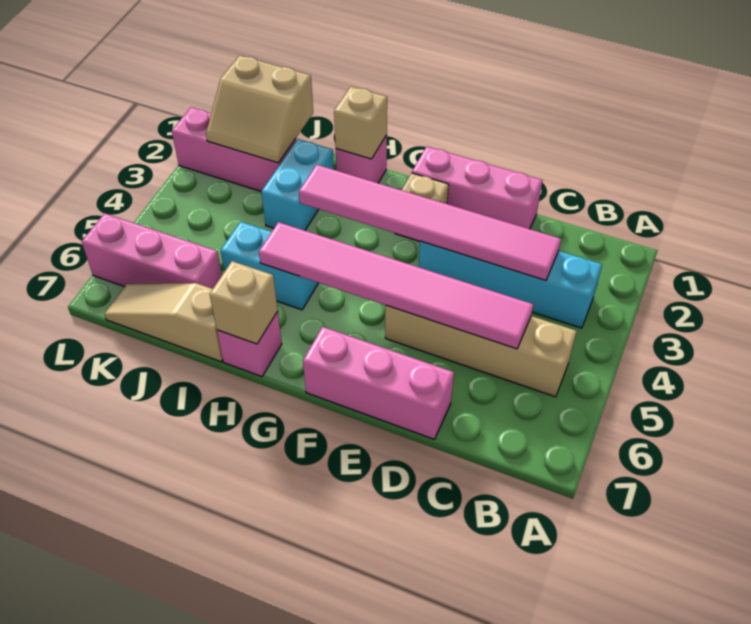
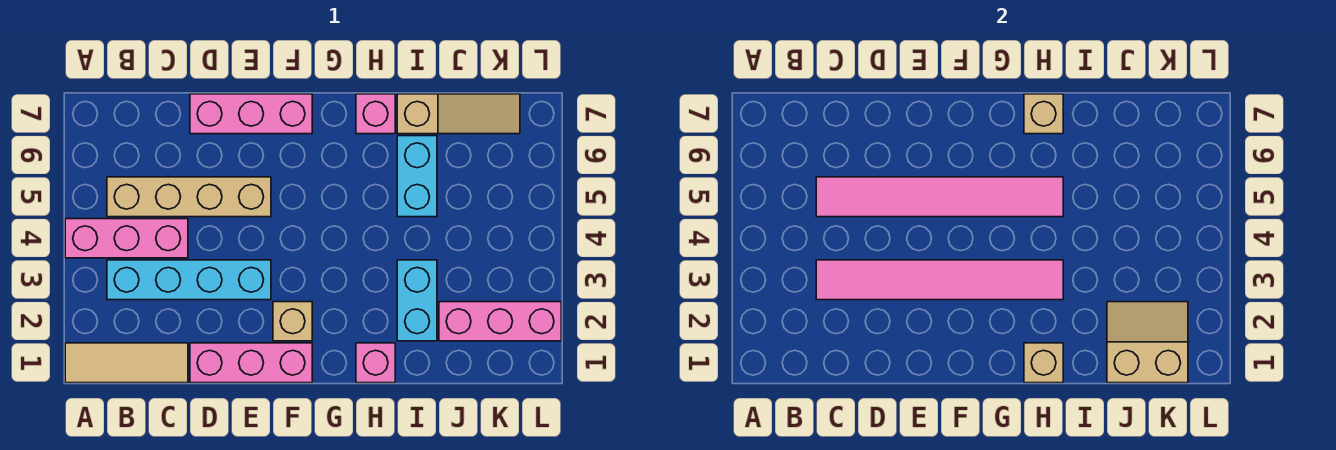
none -> tan tile A1:C1 level 1
cyan brick H5:I5 level 1 -> cyan brick I5:I6 level 1
pink brick J6:L6 level 1 -> pink brick A4:C4 level 1

